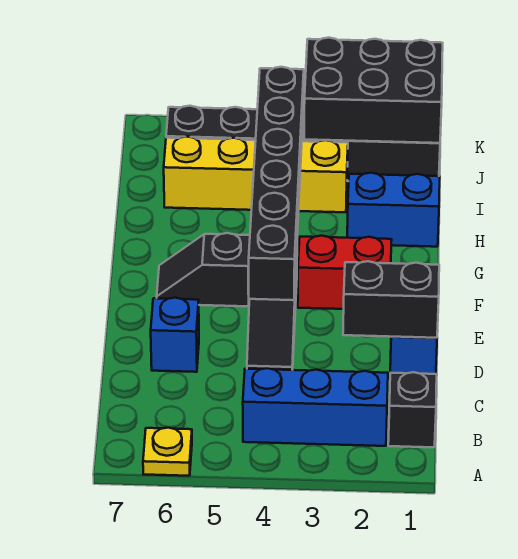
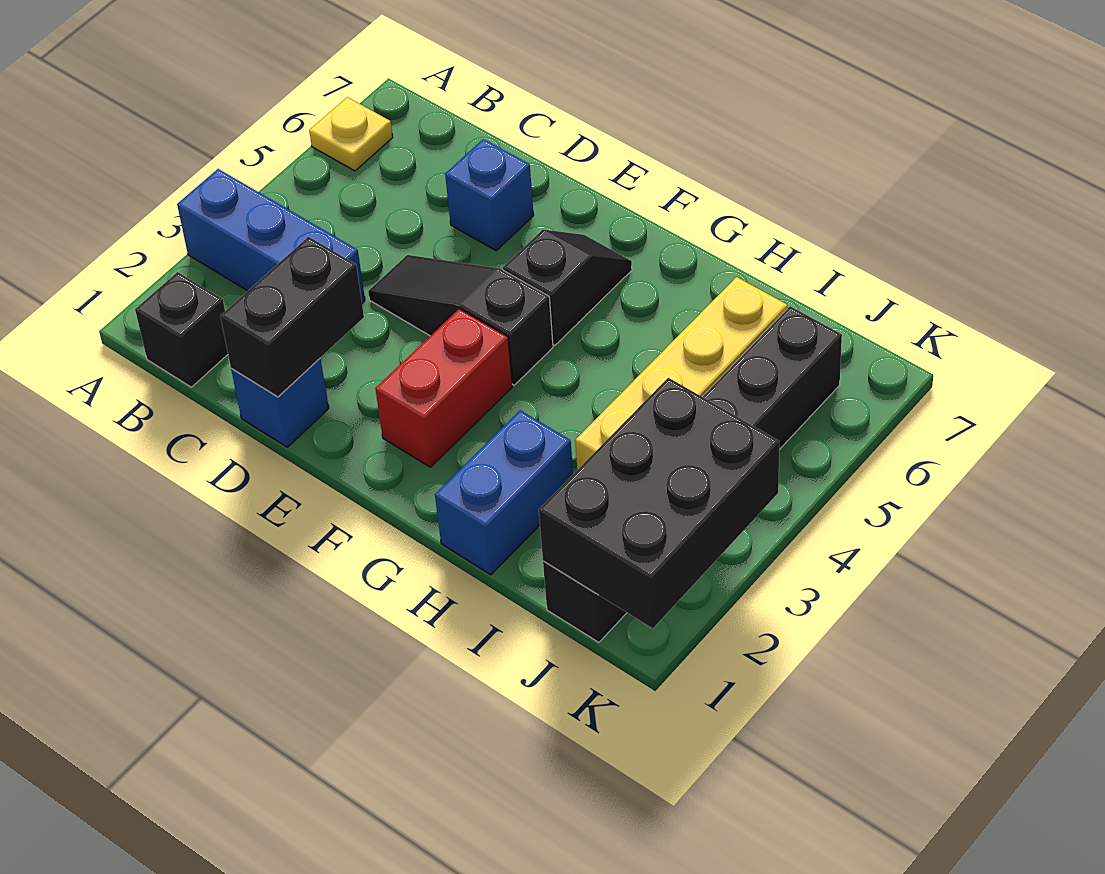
blue brick B2:B4 level 1 -> blue brick A3:C3 level 1
black brick E4:J4 level 2 -> none

